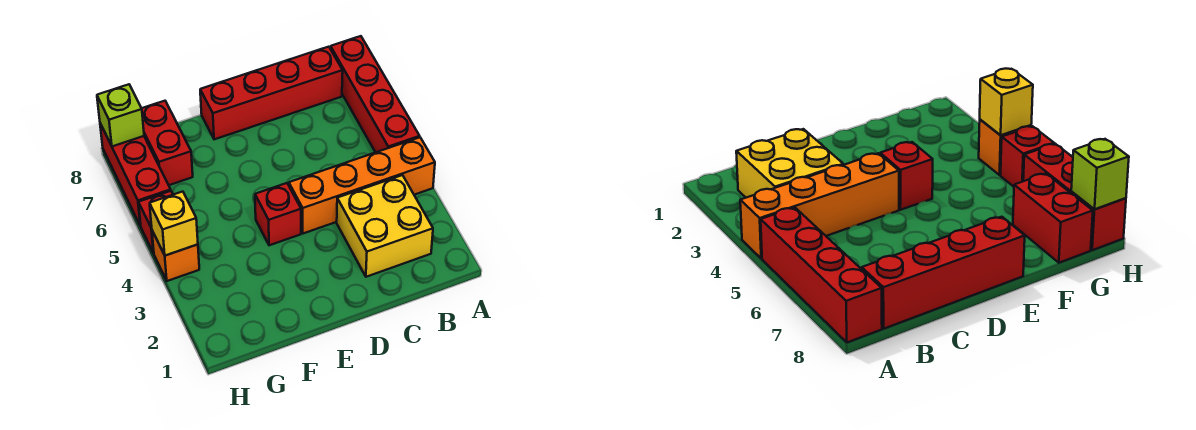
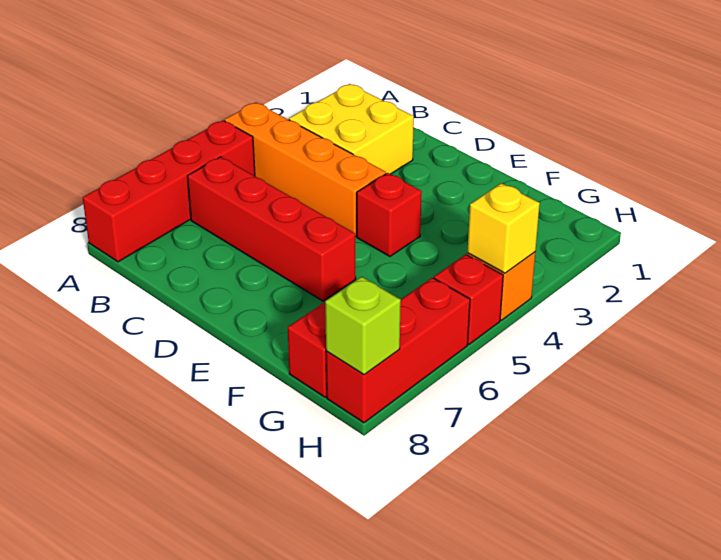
red brick B8:E8 level 1 -> red brick B6:E6 level 1

